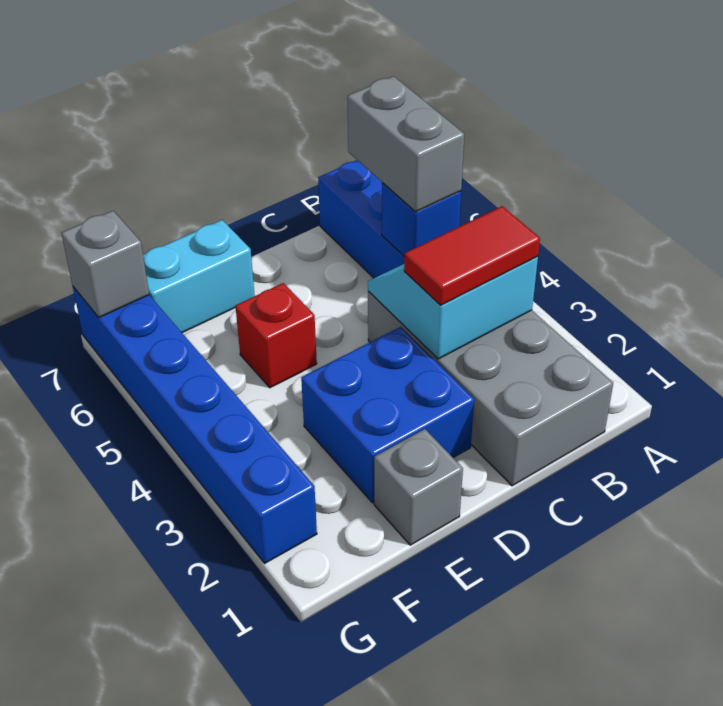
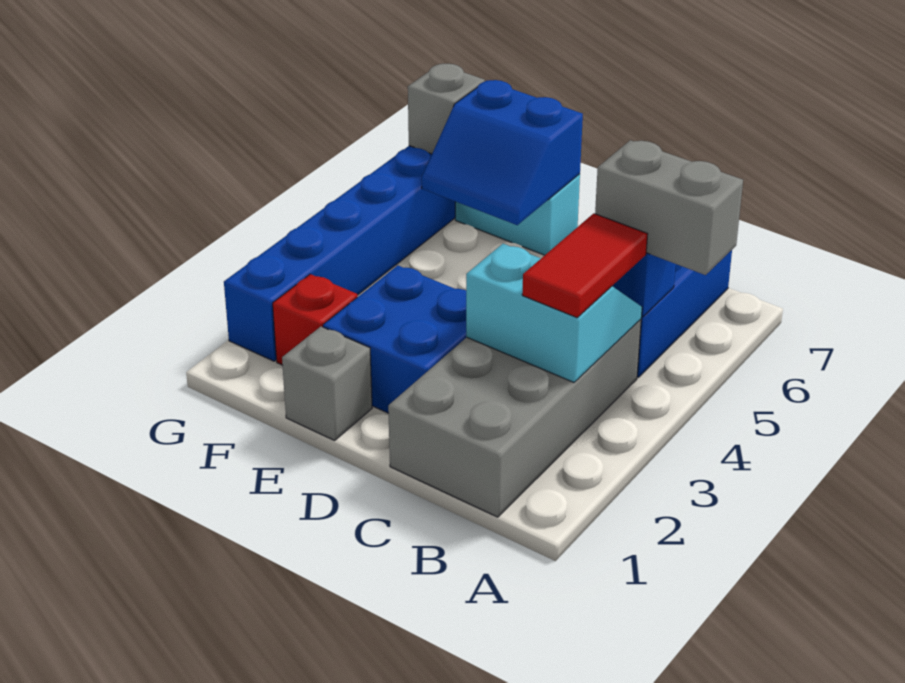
red tile B3:C3 level 3 -> red tile B3:B4 level 3
grey brick B5:B6 level 3 -> grey brick A5:B5 level 3
red brick E5 level 1 -> red brick F2 level 1
none -> blue slope E6:F7 level 2 top 7

